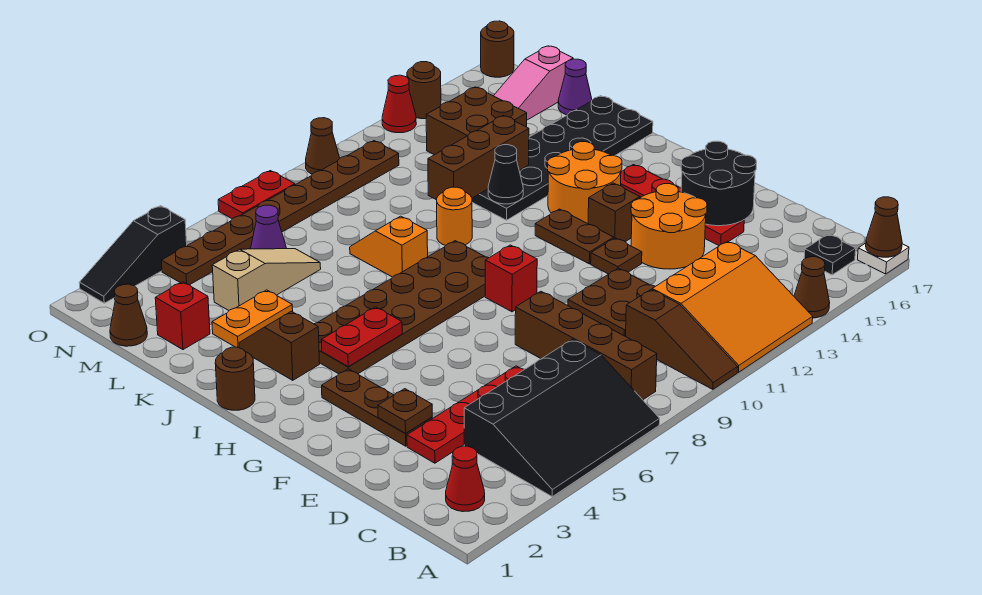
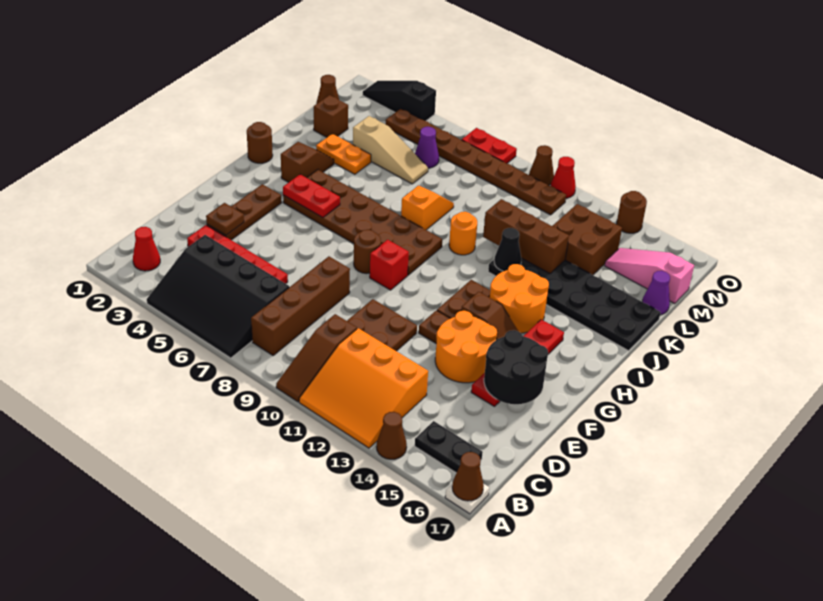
black plate B16 level 1 -> black plate B15:B16 level 1
red brick L2 level 1 -> brown brick L2 level 1
red cone O13 level 1 -> red cone O11 level 1
brown round brick O17 level 1 -> brown round brick G8 level 1

